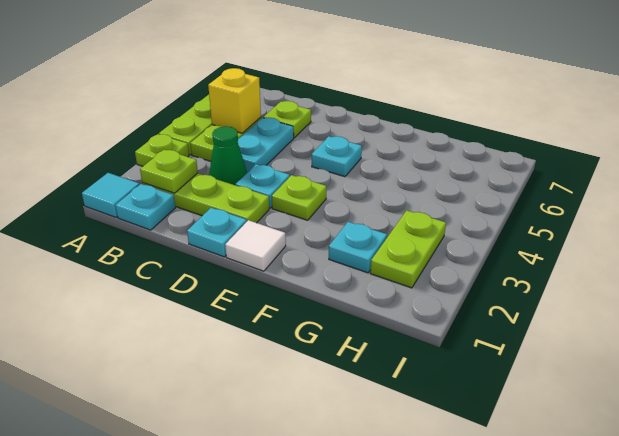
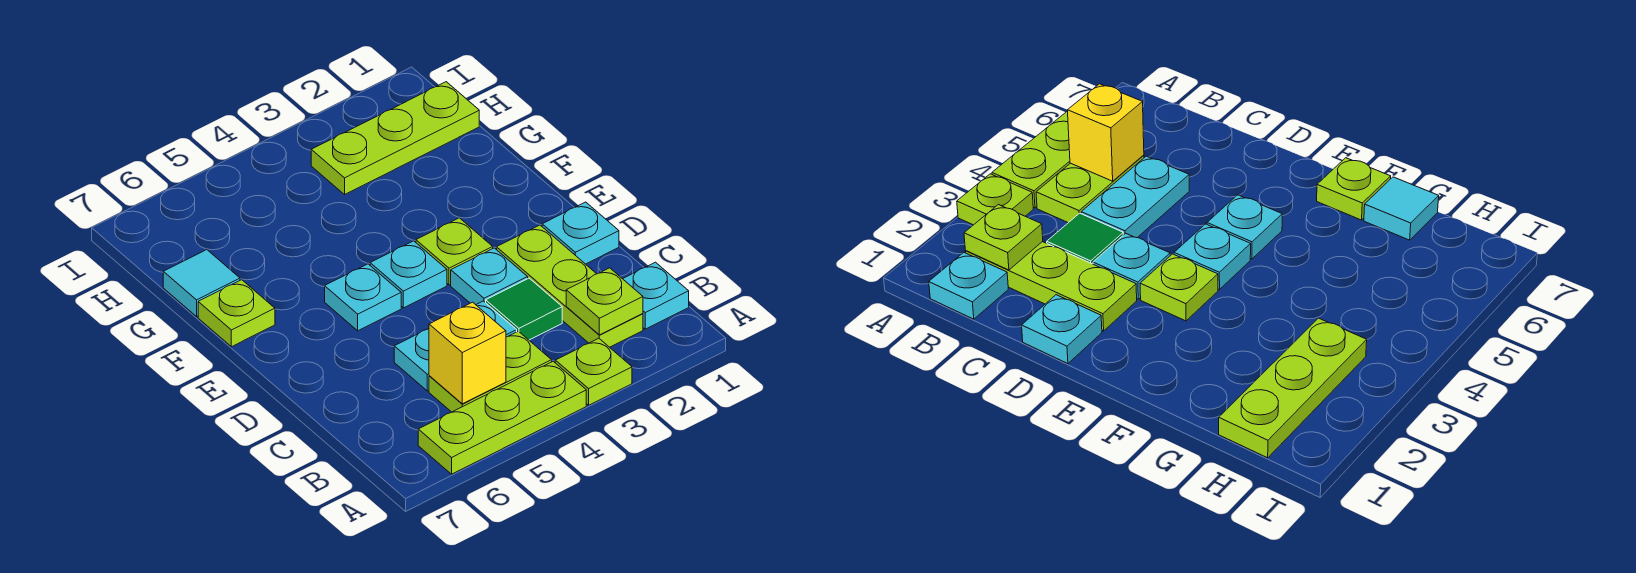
cyan tile A1 level 1 -> cyan tile G7 level 1
green cone C3 level 1 -> green tile C3 level 1
lime plate C6 level 1 -> lime plate F7 level 1
white tile E1 level 1 -> none
cyan plate G2 level 1 -> cyan plate E4 level 1
lime plate H2:H3 level 1 -> lime plate H1:H3 level 1

